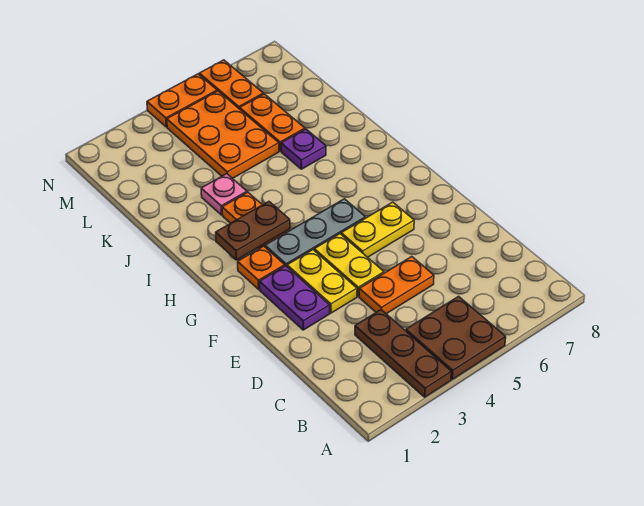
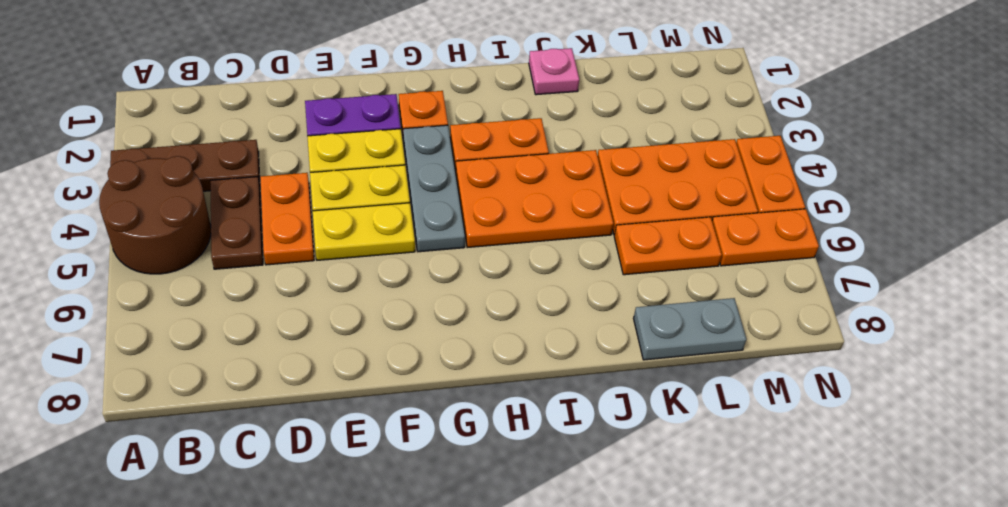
brown plate A4:B5 level 1 -> brown round brick A4:B5 level 1
yellow plate F5:F6 level 1 -> yellow plate E5:F5 level 1
brown plate H2:H3 level 2 -> brown plate C4:C5 level 1
none -> orange plate H4:J5 level 1
pink plate J3 level 1 -> pink plate J1 level 1
purple plate J6 level 1 -> none
none -> grey plate K8:L8 level 1

